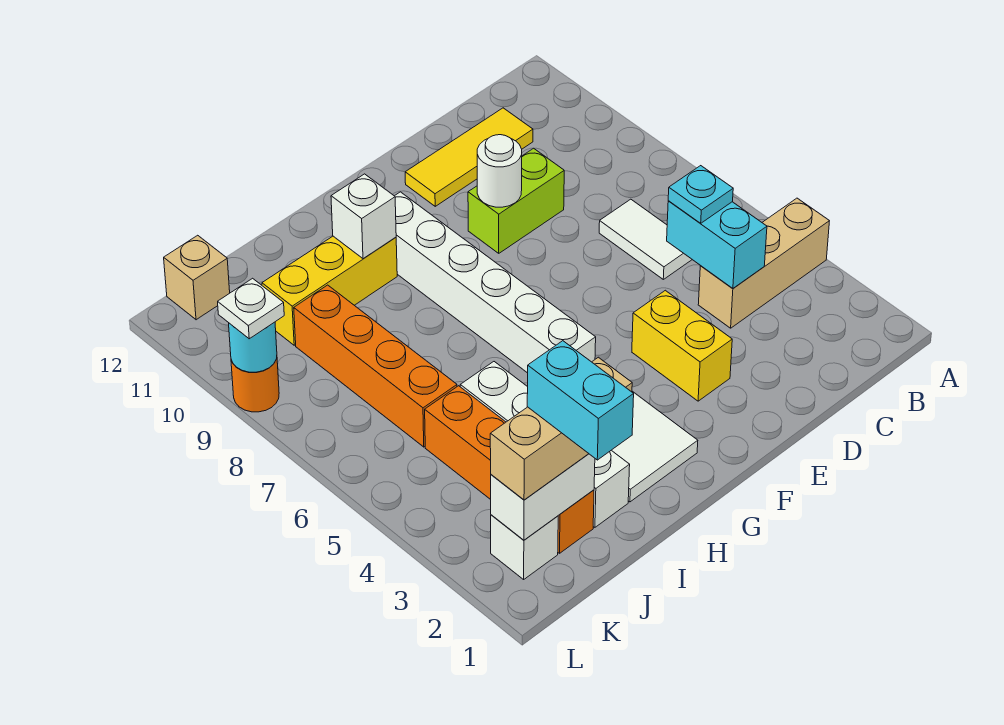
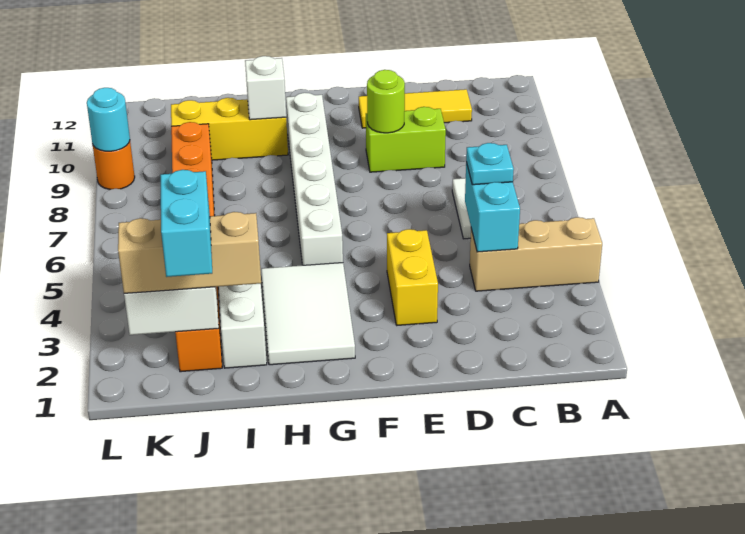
white round brick E9 level 2 -> lime round brick E9 level 2
white brick K2 level 1 -> none
tan brick K12 level 1 -> none
white plate L9 level 3 -> none

